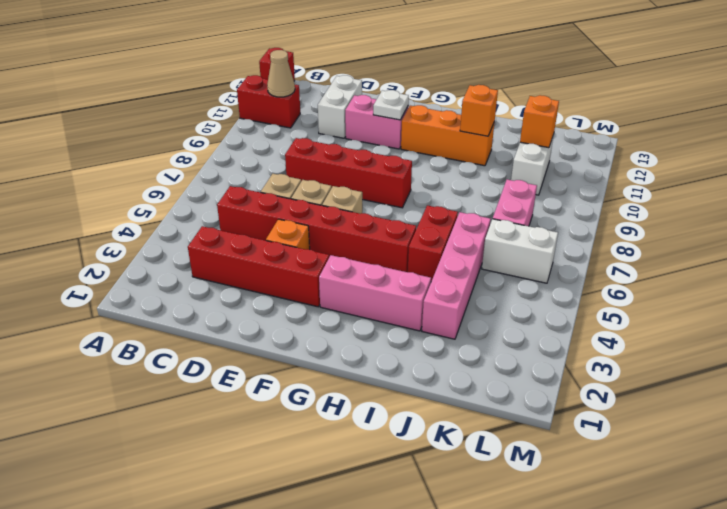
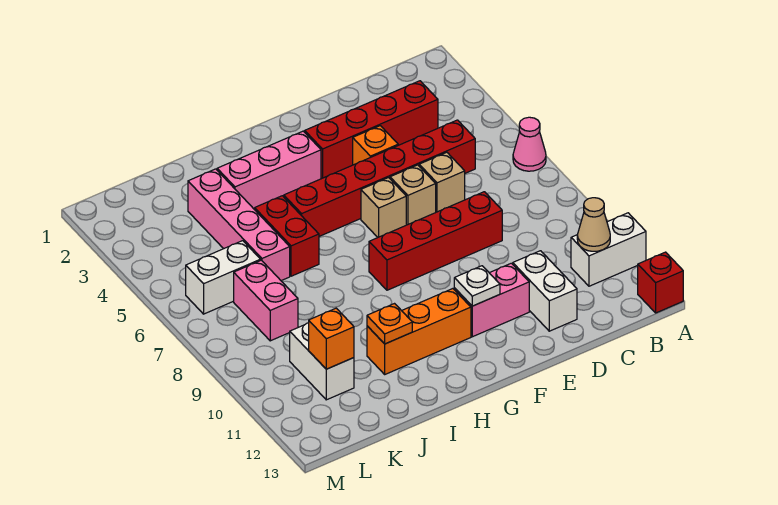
none -> pink cone A6 level 1
red brick A11:B11 level 1 -> white brick A11:B11 level 1
orange brick I11 level 2 -> orange plate I11 level 2

